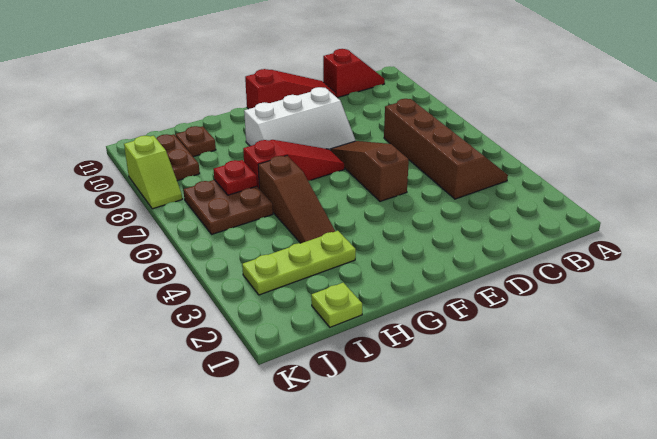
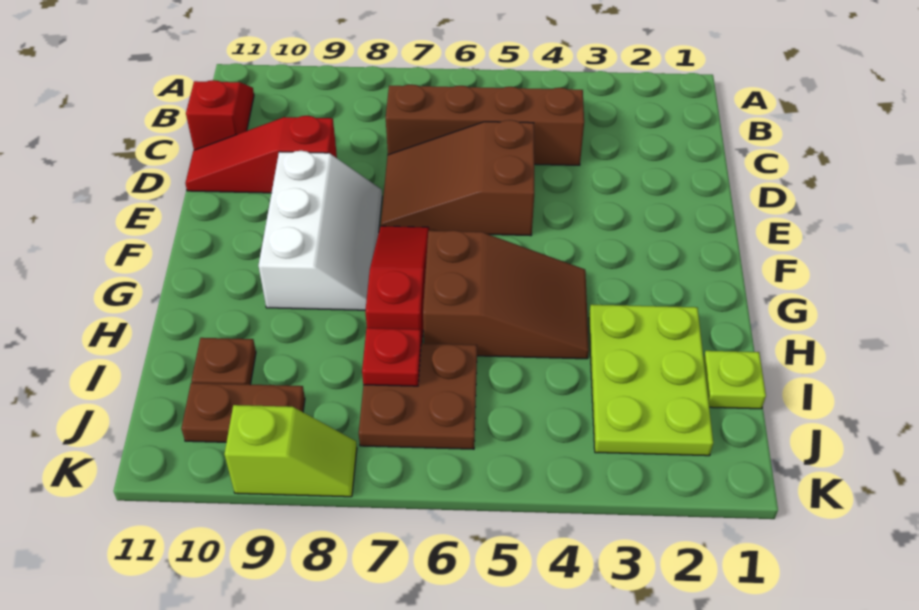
red slope D11:F11 level 1 top F -> red slope D9:D11 level 1 top 9
brown slope E5:E7 level 1 top 5 -> brown slope D5:E7 level 1 top 5
lime plate H3:J3 level 1 -> lime plate H2:J3 level 1
brown slope H4:H6 level 1 top 6 -> brown slope G4:H6 level 1 top 6

